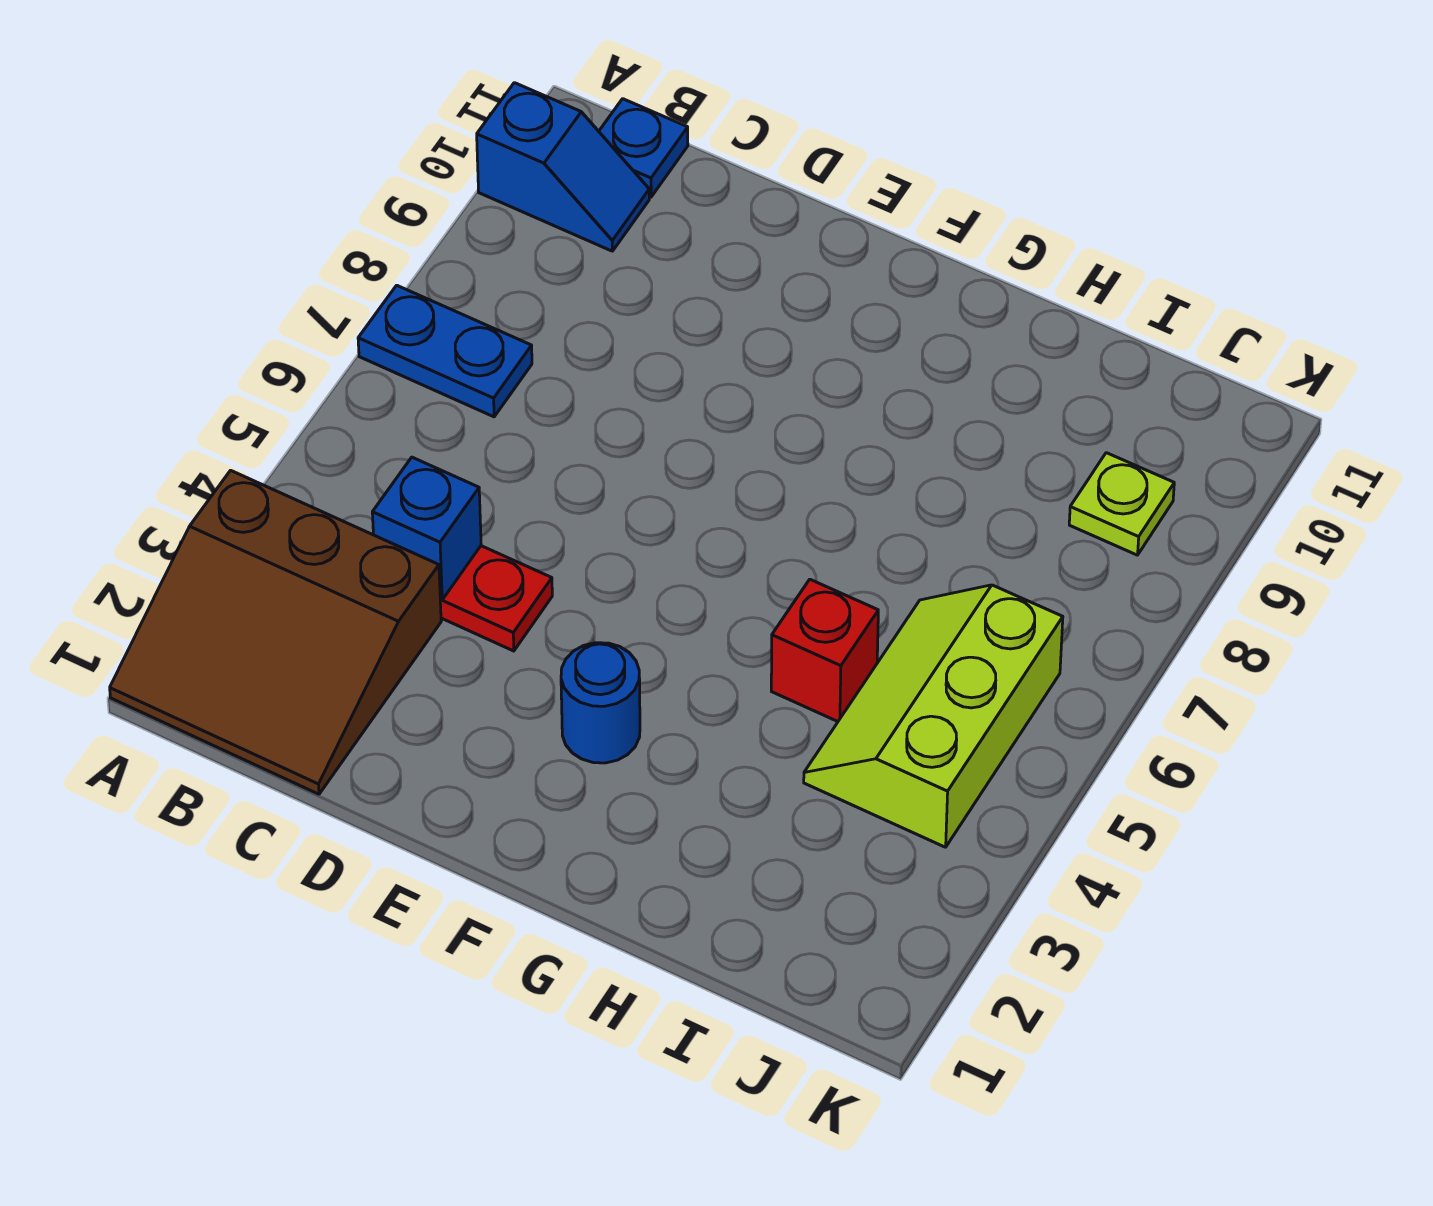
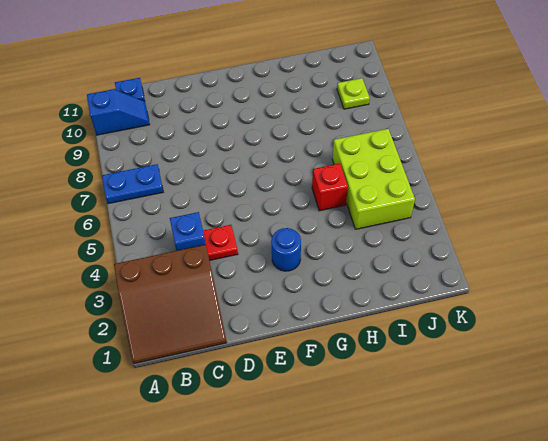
lime slope I4:J6 level 1 top J -> lime brick I4:J6 level 1

